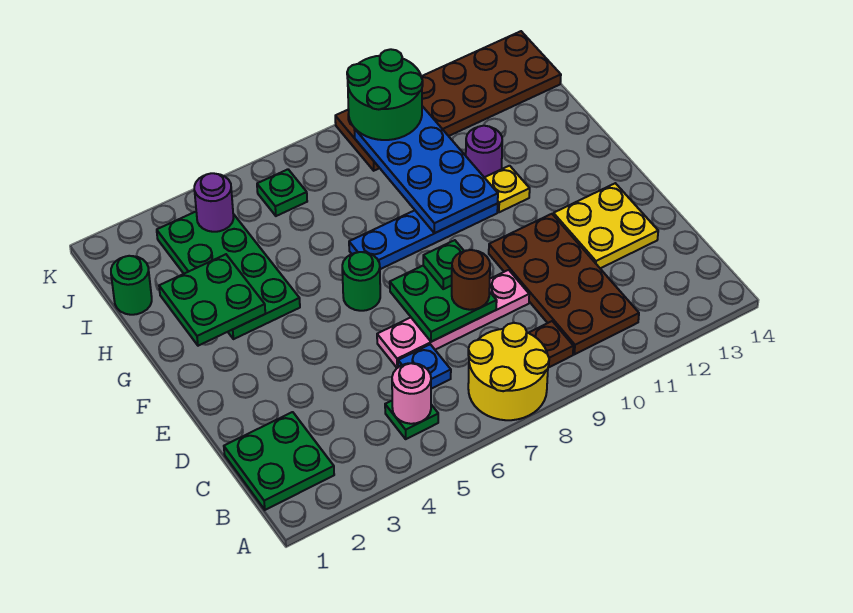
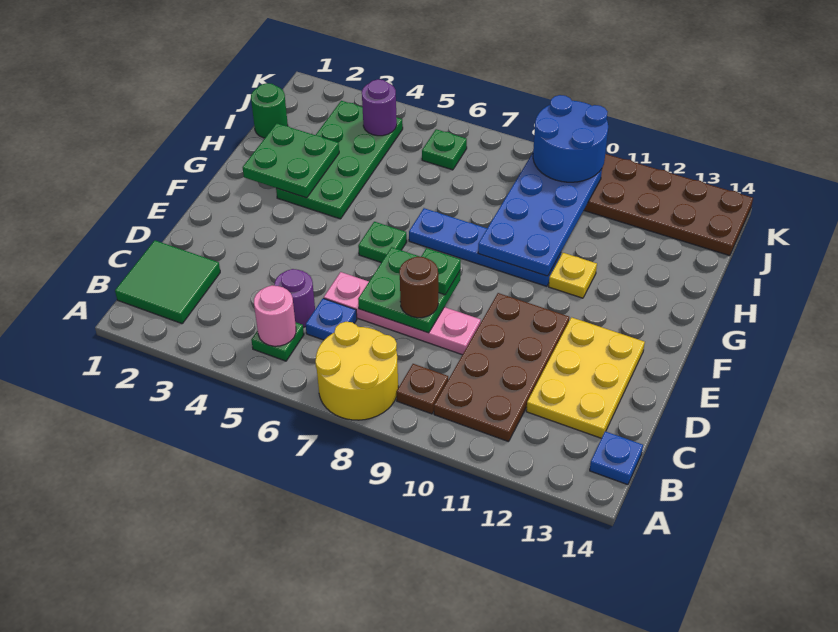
green plate B1:C2 level 1 -> green tile B1:C2 level 1
none -> blue plate B14 level 1
yellow plate D12:E13 level 1 -> yellow plate C12:E13 level 1
green round brick F6 level 1 -> green plate F6 level 1
purple round brick H11 level 1 -> purple round brick C5 level 1
green round brick J9:K10 level 3 -> blue round brick J9:K10 level 3

